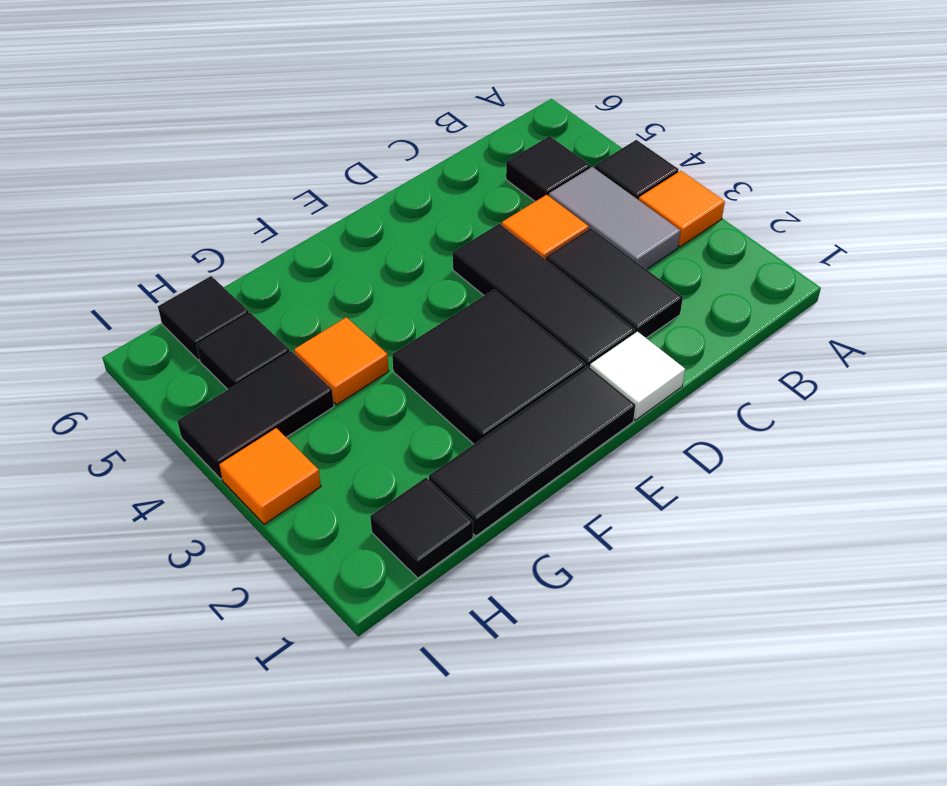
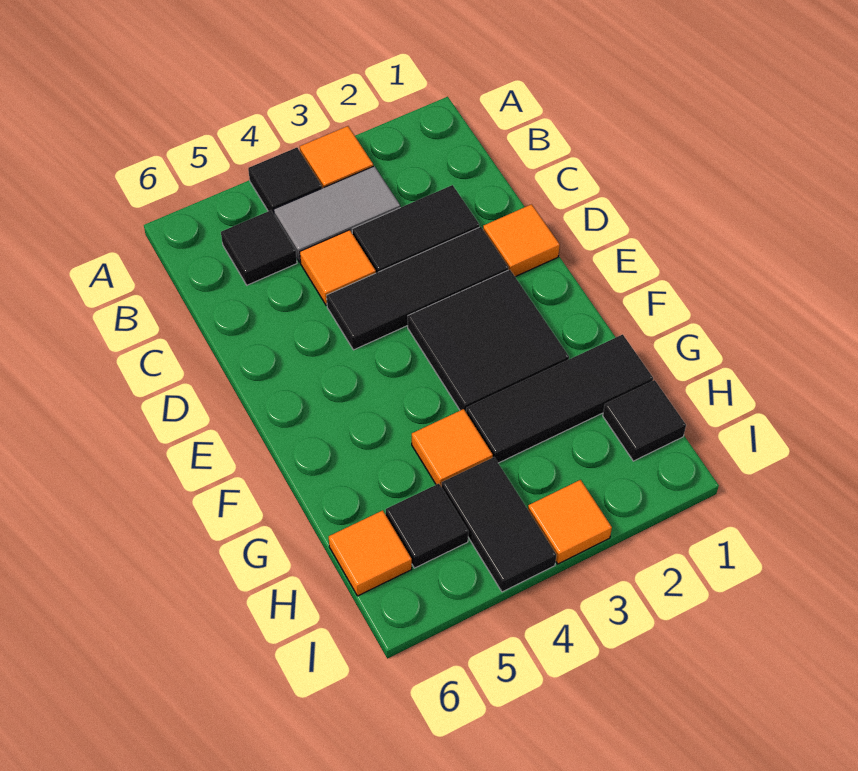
white tile D1 level 1 -> orange tile D1 level 1
black tile E1:G1 level 1 -> black tile G1:G3 level 1
black tile H6 level 1 -> orange tile H6 level 1

